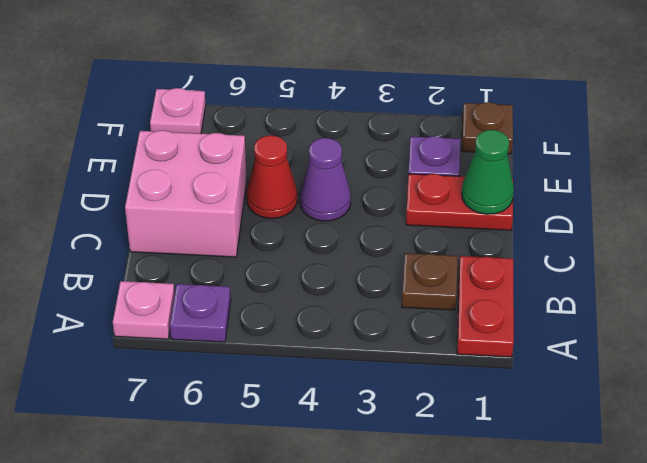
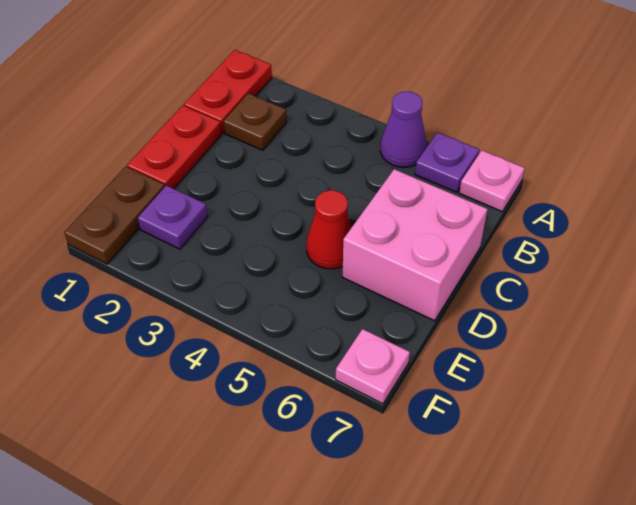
red plate D1:D2 level 1 -> red plate C1:D1 level 1
green cone D1 level 2 -> none
purple cone D4 level 1 -> purple cone A5 level 1
brown plate F1 level 1 -> brown plate E1:F1 level 1

